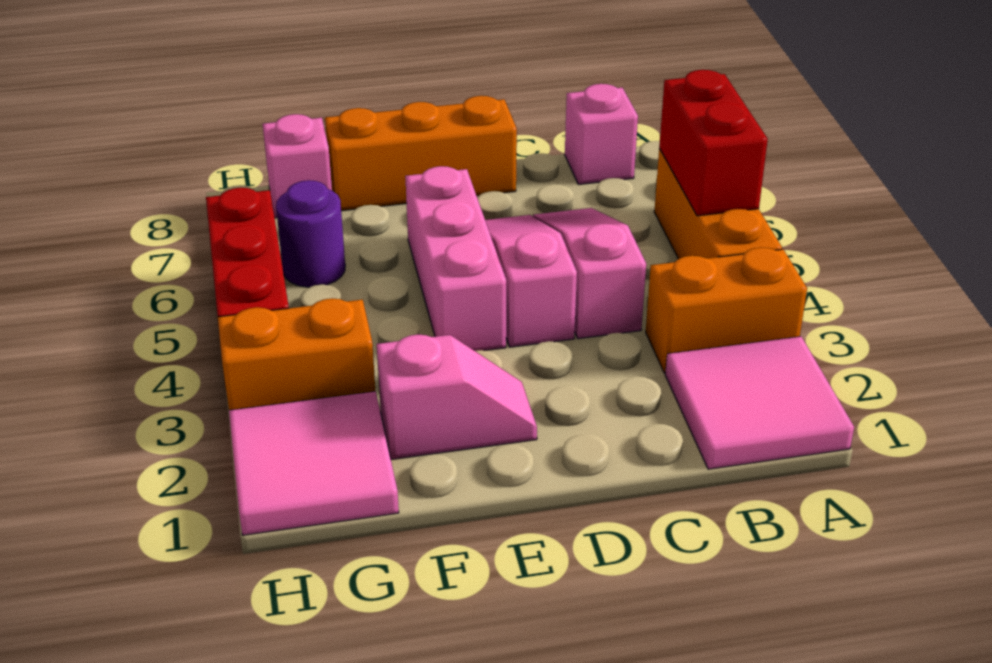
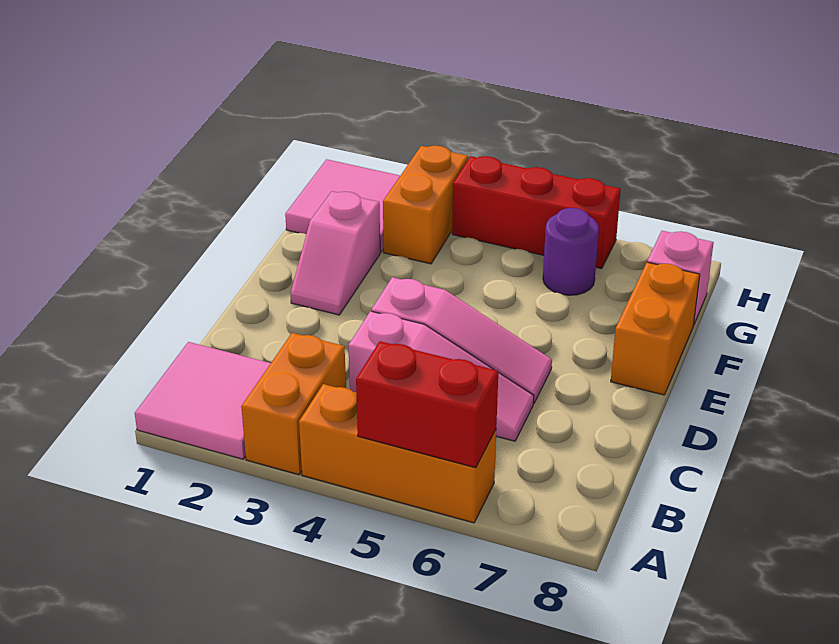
pink brick B8 level 1 -> none
orange brick D8:F8 level 1 -> orange brick E8:F8 level 1
pink brick E4:E6 level 1 -> none

